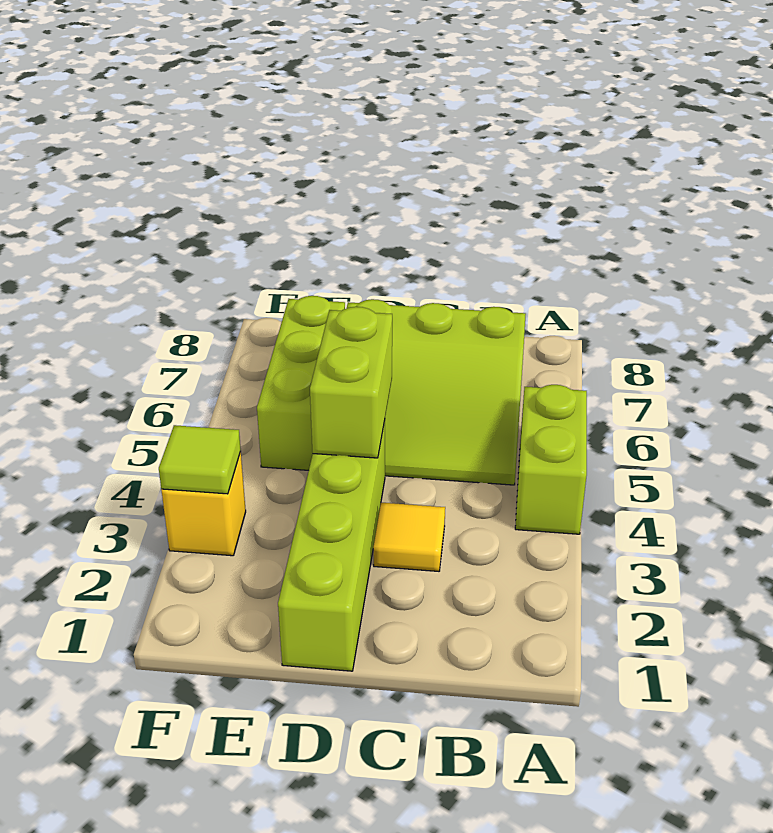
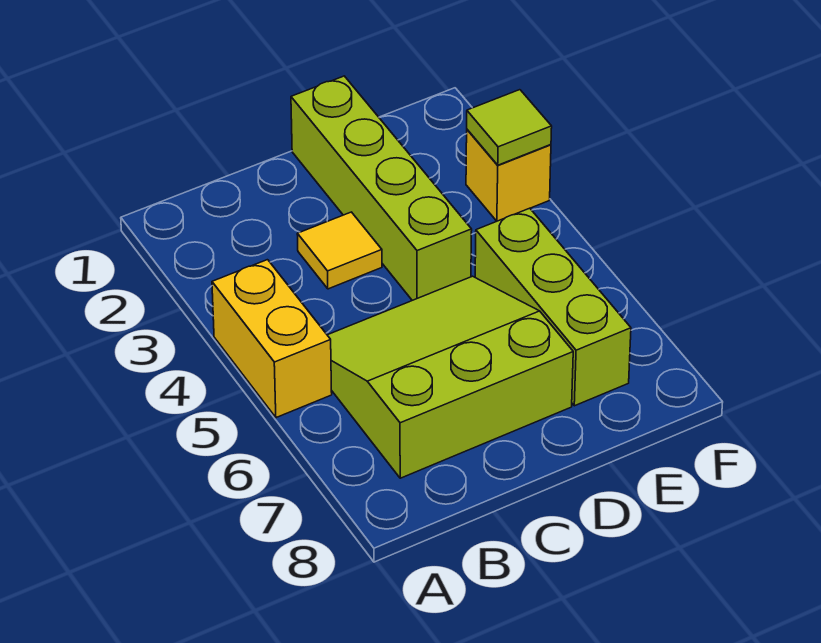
lime brick A4:A5 level 1 -> yellow brick A4:A5 level 1
lime brick D4:D5 level 2 -> none

